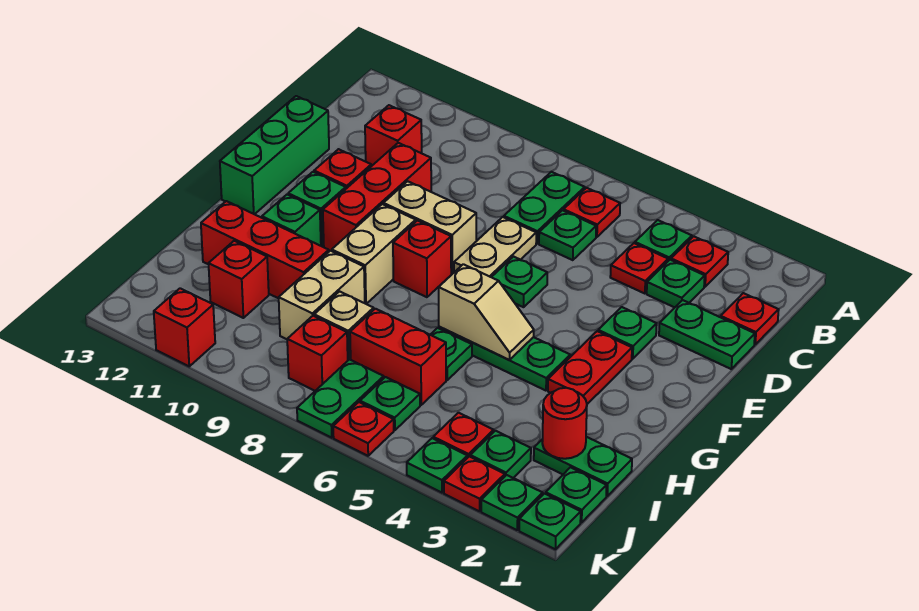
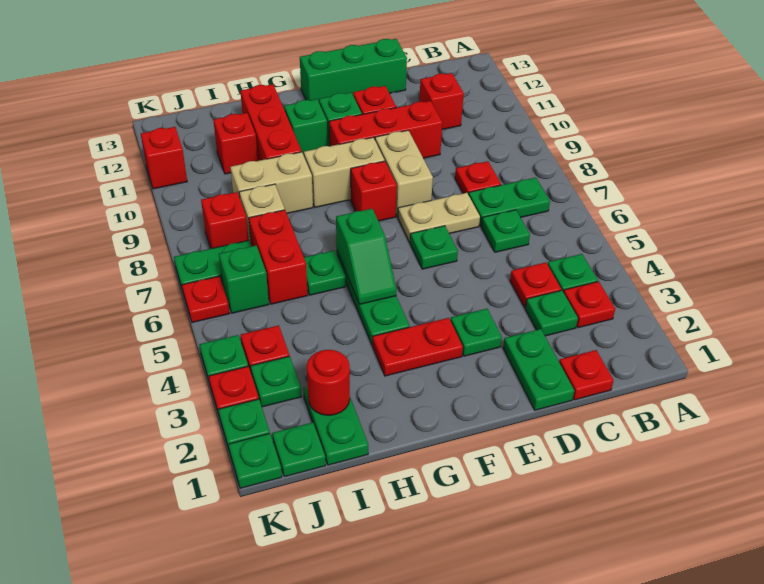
red plate B6 level 1 -> red plate C8 level 1
tan slope G5:G6 level 2 top 6 -> green slope G5:G6 level 2 top 6
green plate J6 level 1 -> green brick J6 level 1

